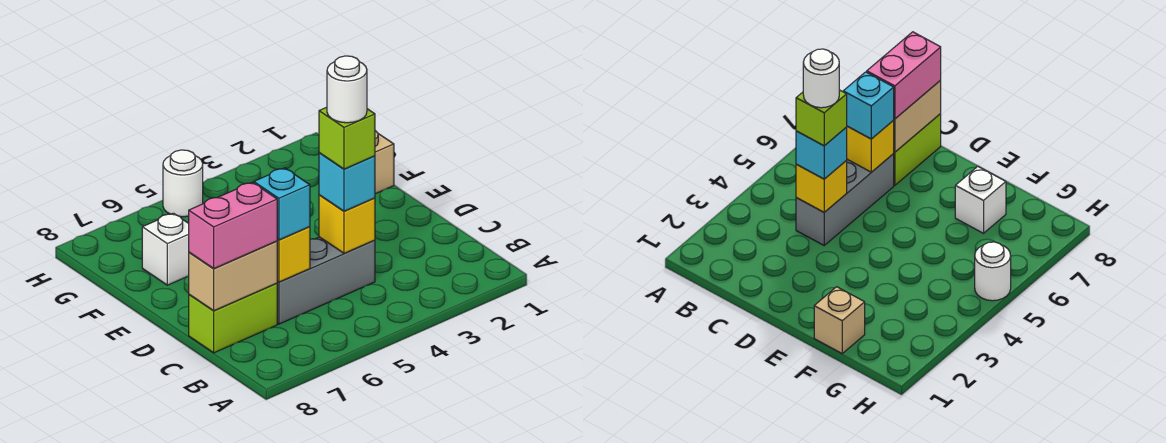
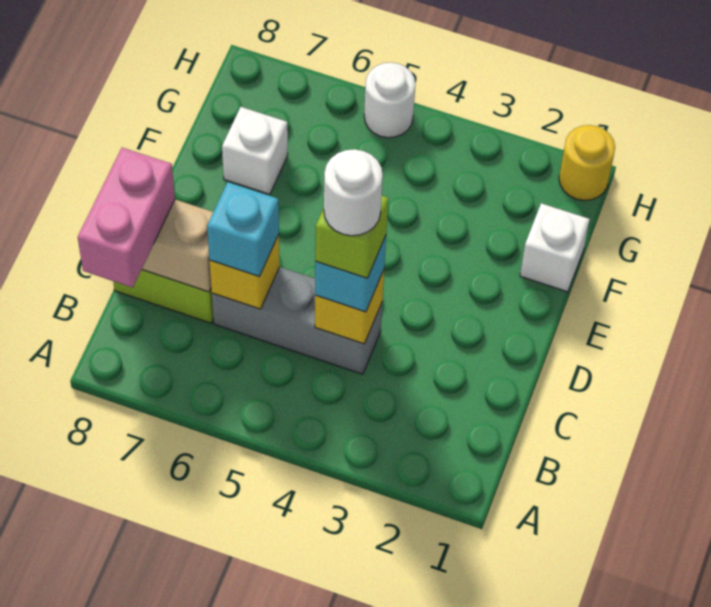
pink brick C7:C8 level 3 -> pink brick B8:C8 level 3
tan brick F1 level 1 -> white brick F1 level 1
none -> yellow round brick H1 level 1

